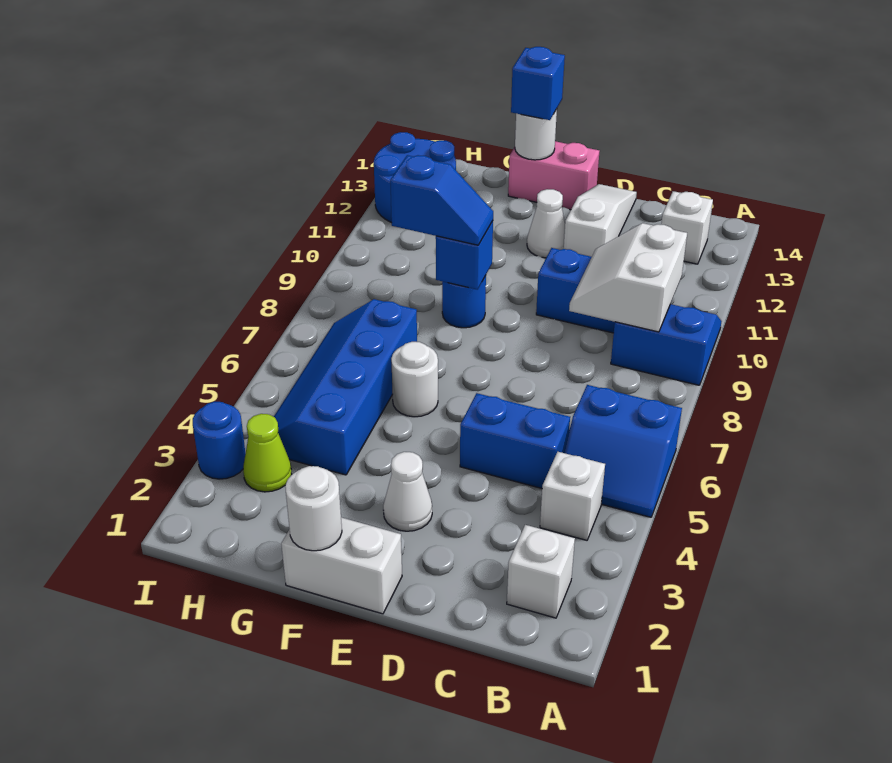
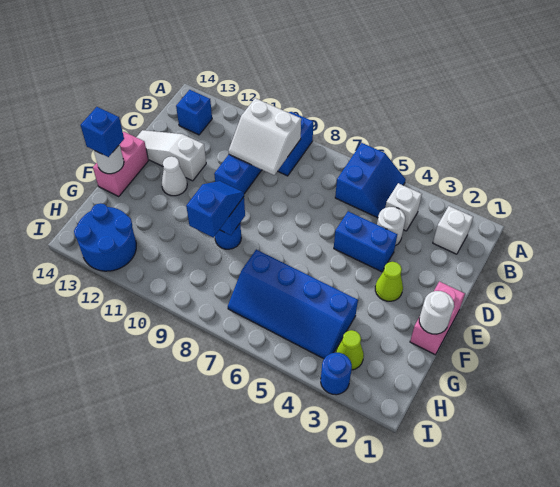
white brick B13 level 1 -> blue brick B13 level 1
blue brick C5:D5 level 1 -> blue brick D4:D5 level 1
white brick E1:F1 level 1 -> pink brick E1:F1 level 1
white cone E3 level 1 -> lime cone E3 level 1
white round brick F6 level 1 -> white round brick C4 level 1

